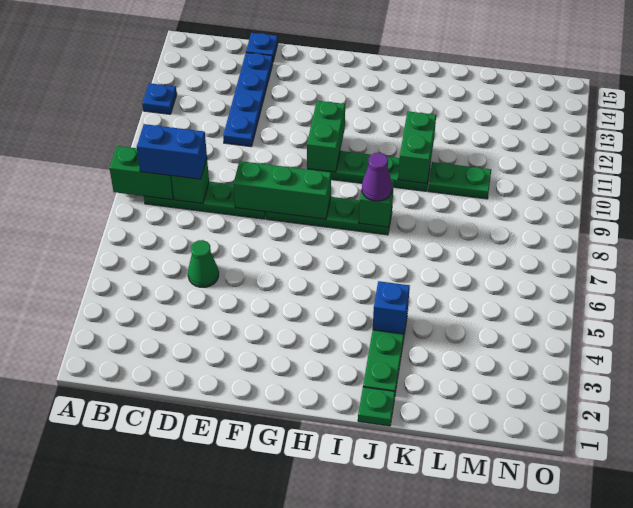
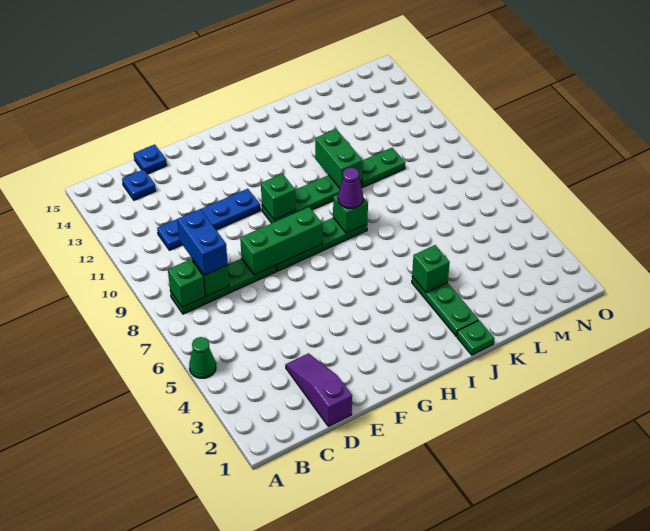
green brick A8:B8 level 2 -> green brick B8 level 2
blue plate A12 level 1 -> blue plate C14 level 1
blue brick B8:C8 level 3 -> blue brick C8:C9 level 3
none -> purple slope D1:D3 level 1 top 1
green cone D5 level 1 -> green cone A5 level 1
blue plate D11:D14 level 1 -> blue plate C11:F11 level 1
green brick G10:G11 level 2 -> green brick G10 level 2
blue brick J4 level 2 -> green brick J4 level 2

